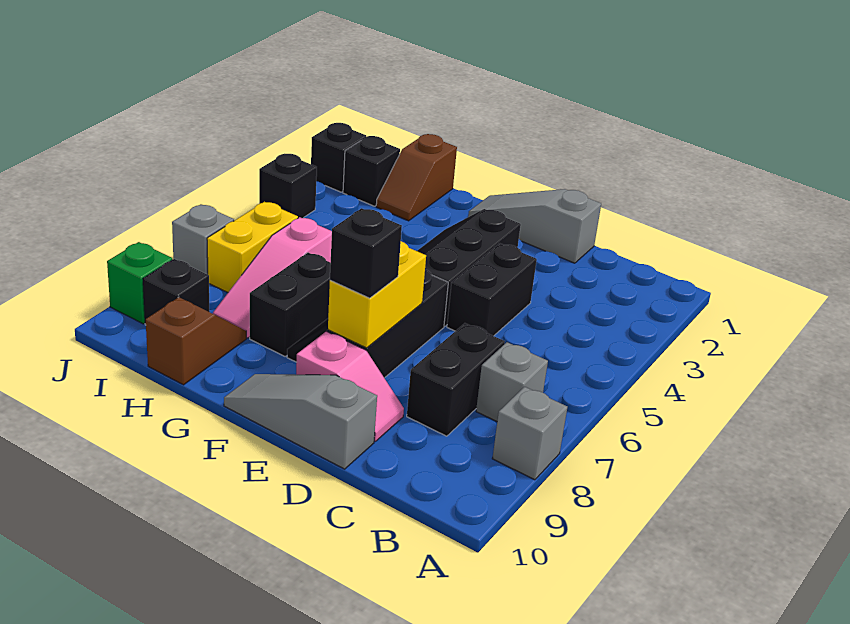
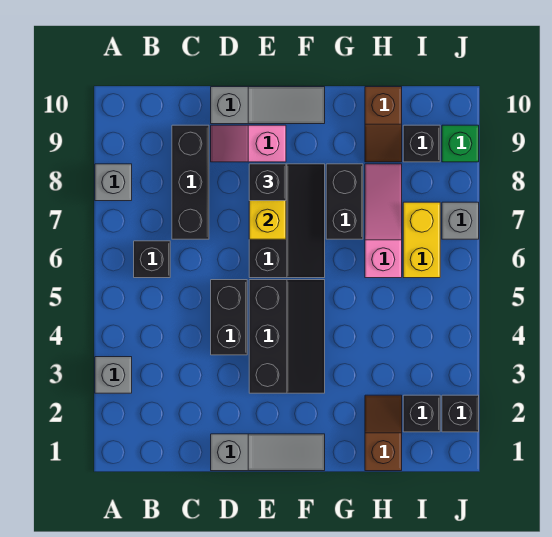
grey brick B7 level 1 -> grey brick A3 level 1
black brick C7:C8 level 1 -> black brick C7:C9 level 1
black brick J4 level 1 -> black brick B6 level 1

